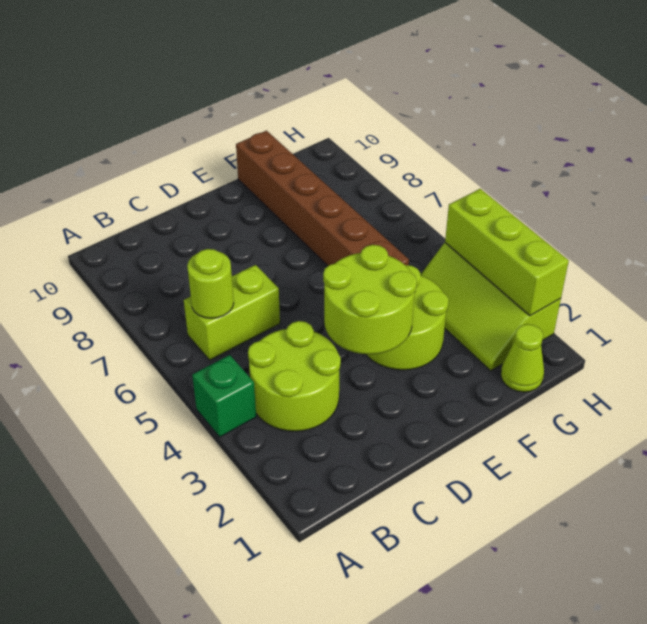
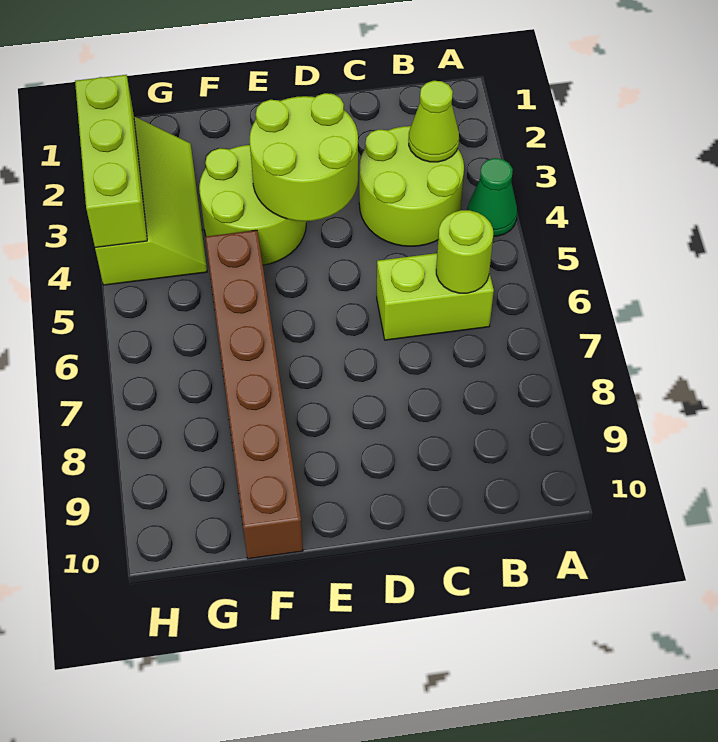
green brick A4 level 1 -> green cone A4 level 1
lime cone G1 level 1 -> lime cone B3 level 2

